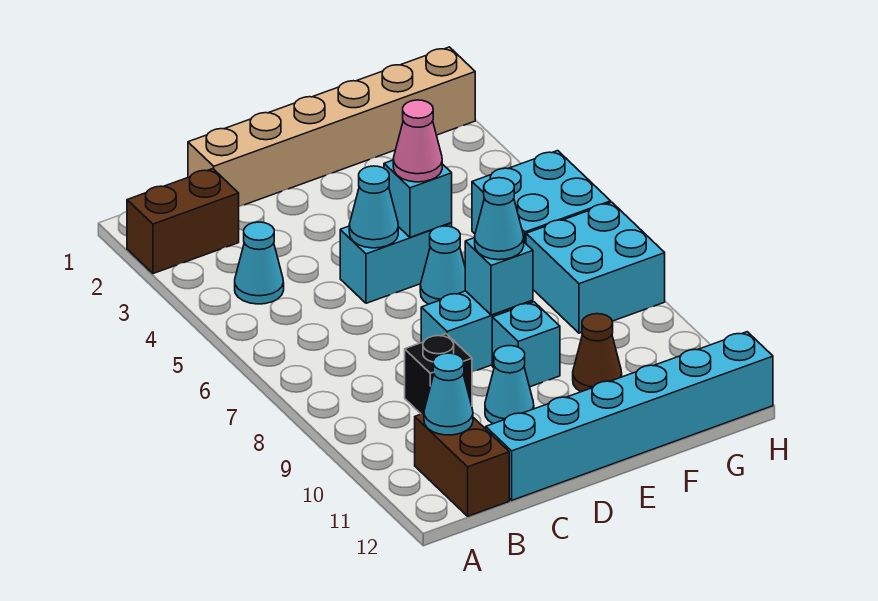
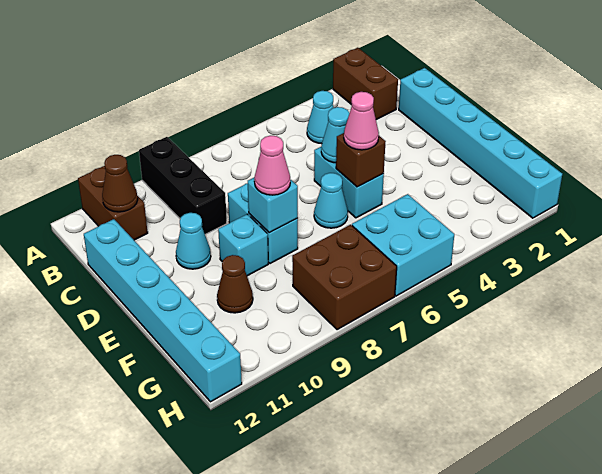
brown brick B11:B12 level 1 -> brown brick A11:B11 level 1
cyan cone B11 level 2 -> brown cone B11 level 2
tan brick C1:H1 level 1 -> cyan brick C1:H1 level 1
black brick C9 level 1 -> black brick A9:C9 level 1
cyan brick E5 level 2 -> brown brick E5 level 2
cyan cone E8 level 3 -> pink cone E8 level 3
cyan brick G7:H8 level 1 -> brown brick G7:H8 level 1

